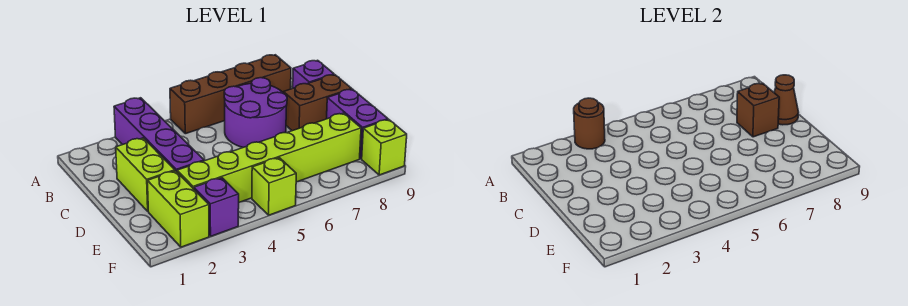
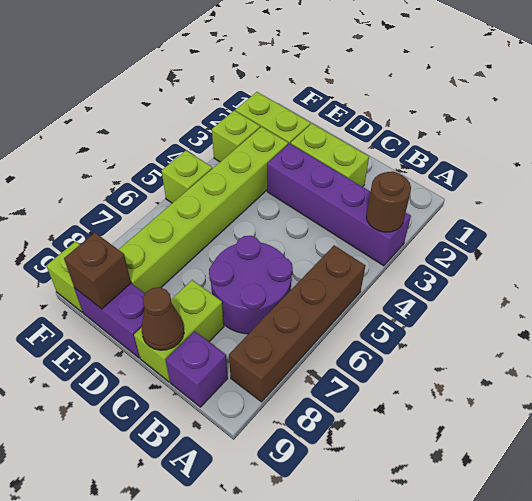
brown brick C8:C9 level 1 -> lime brick C8:C9 level 1
brown brick C8 level 2 -> brown brick E9 level 2
purple brick F3 level 1 -> lime brick F3 level 1

